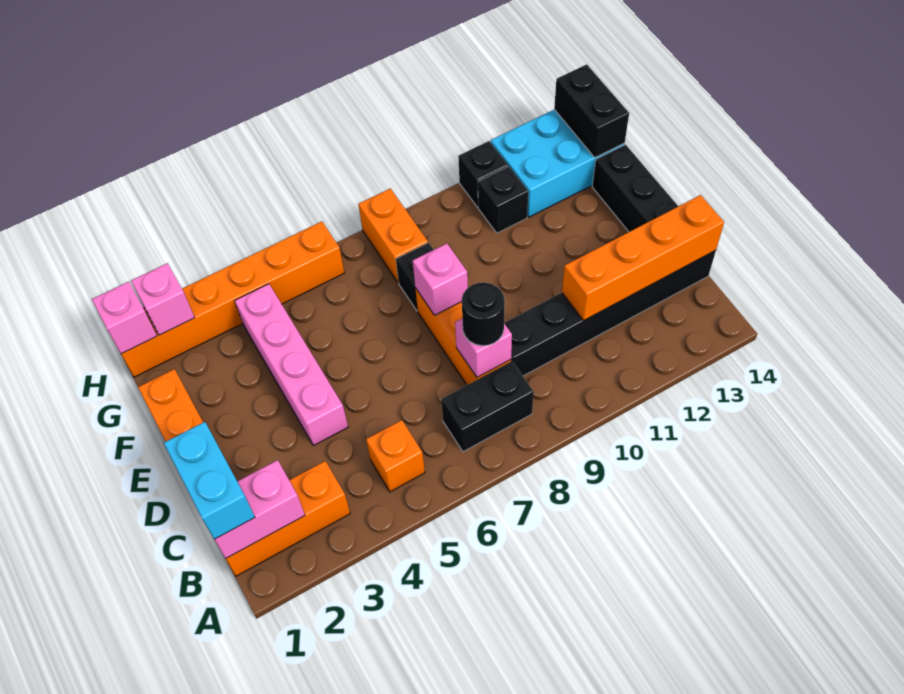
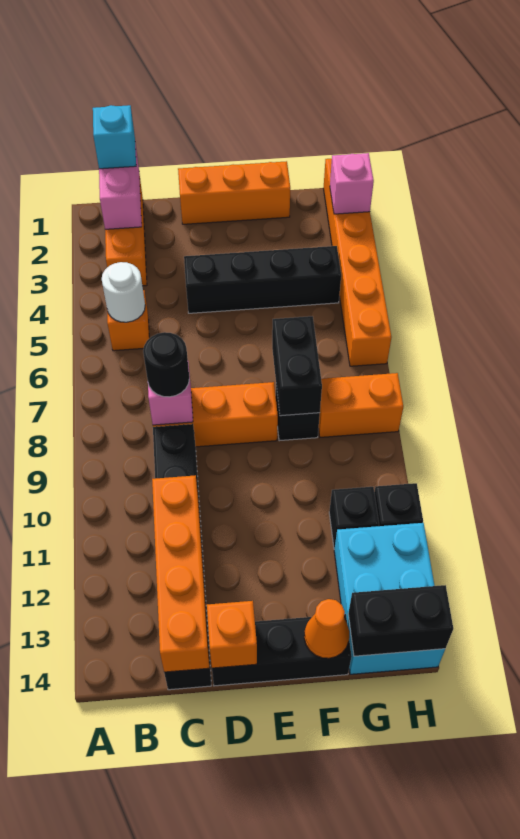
cyan brick B1:C1 level 3 -> cyan brick B1 level 3
none -> white round brick B5 level 2
black brick B7:B8 level 1 -> black brick F7:F8 level 2
pink brick D4:G4 level 1 -> black brick D4:G4 level 1
none -> orange brick D14 level 2
pink brick E8 level 2 -> none
none -> orange cone F14 level 2
pink brick H1 level 2 -> none

